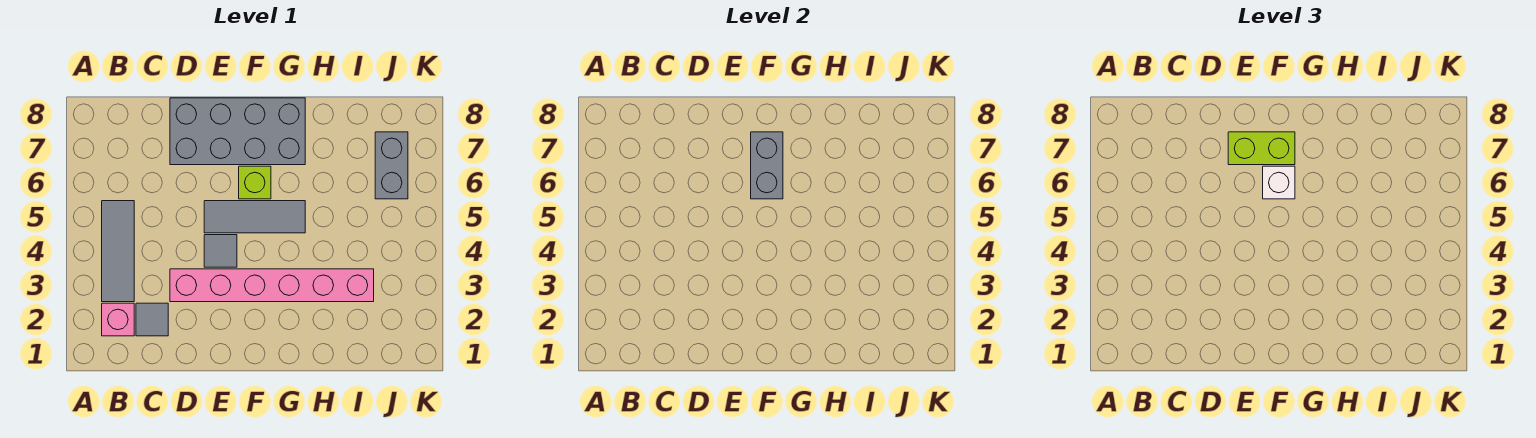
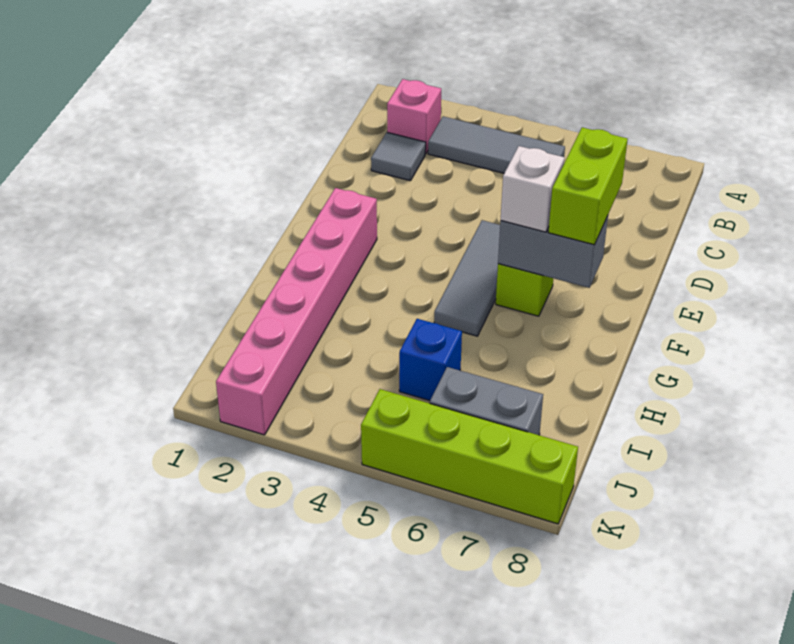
pink brick D3:I3 level 1 -> pink brick F2:K2 level 1
grey brick D7:G8 level 1 -> none
grey tile E4 level 1 -> none
none -> blue brick I5 level 1
none -> lime brick K5:K8 level 1

